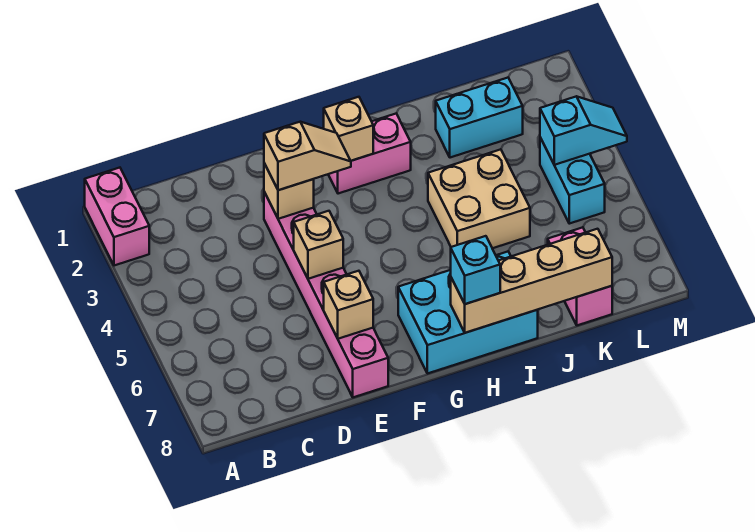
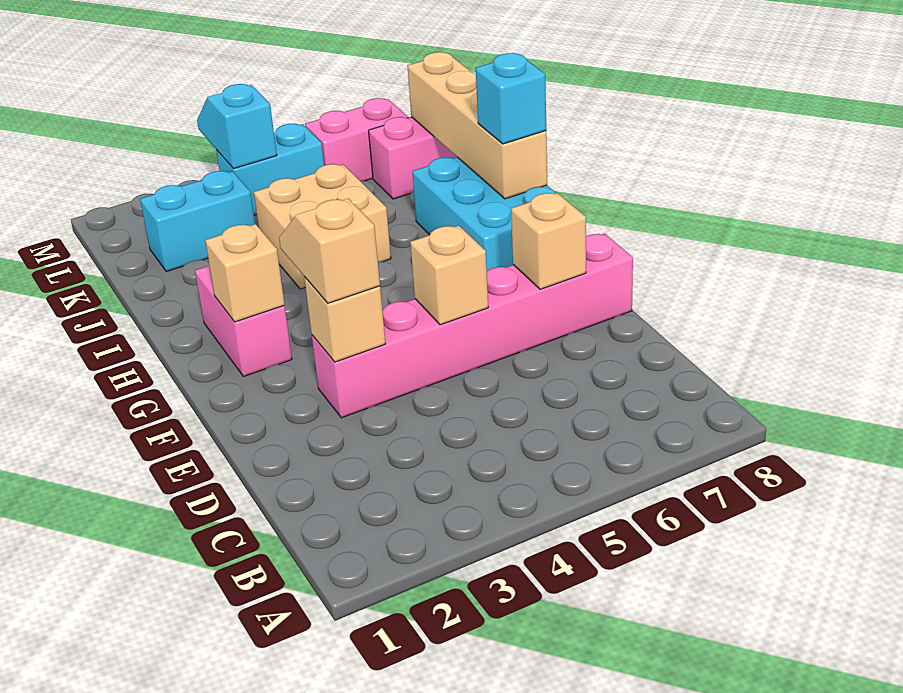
pink brick A1:A2 level 1 -> pink brick L6:L7 level 1
cyan brick J2:K2 level 1 -> cyan brick K2:K3 level 1

